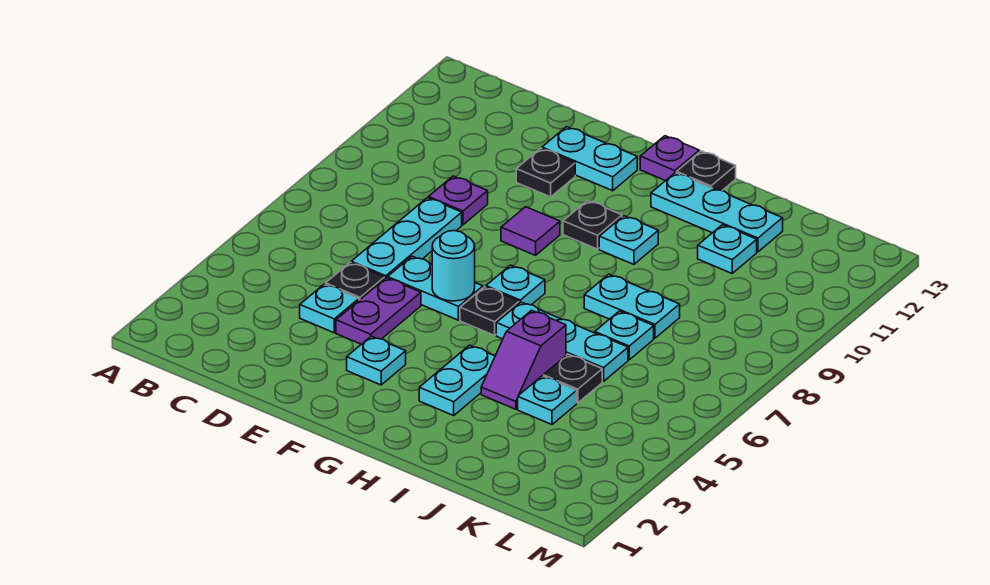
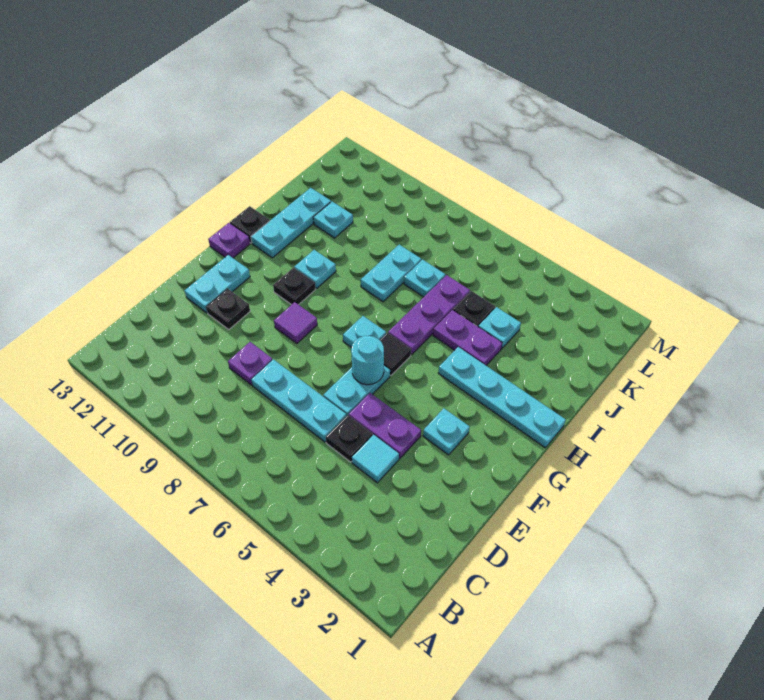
cyan plate D4 level 1 -> cyan tile D4 level 1
black plate G6 level 1 -> black tile G6 level 1
cyan plate H3:H4 level 1 -> cyan plate H1:H4 level 1
cyan plate H6:J6 level 1 -> purple plate H6:J6 level 1
purple slope I4:I5 level 1 top 5 -> purple plate I4:I5 level 1

